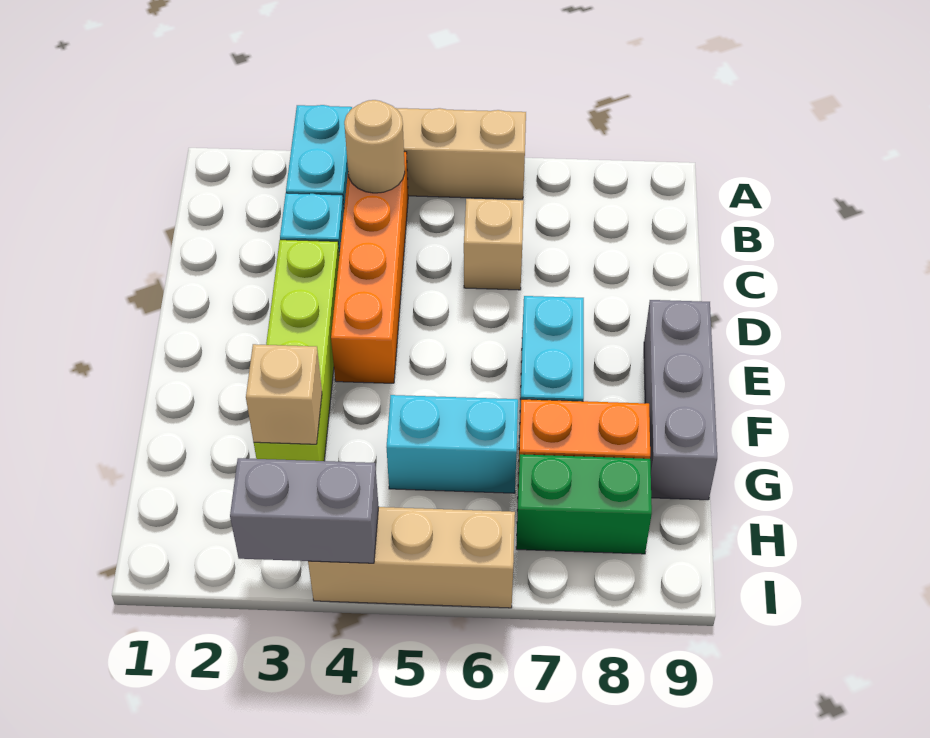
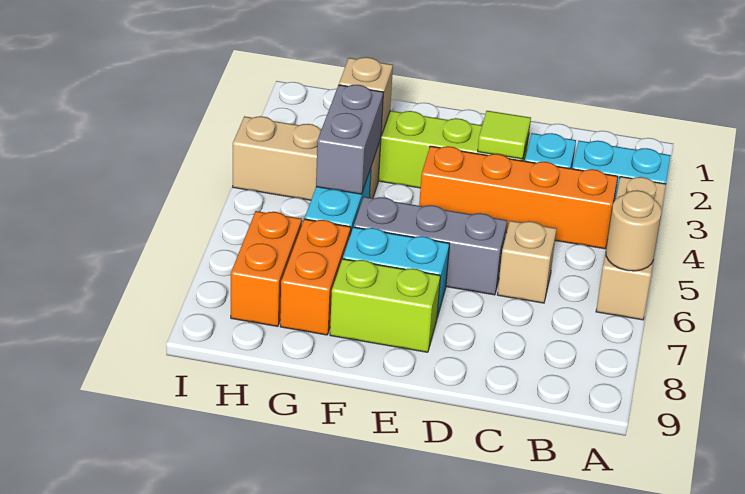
tan round brick B4 level 2 -> tan round brick A6 level 2
none -> lime tile D3 level 2
none -> lime brick E8:F8 level 1
grey brick E9:G9 level 1 -> grey brick D6:F6 level 1
green brick H7:H8 level 1 -> orange brick H7:H8 level 1
grey brick I3:I4 level 2 -> grey brick G4:G5 level 2
tan brick I4:I6 level 1 -> tan brick G4:I4 level 1

